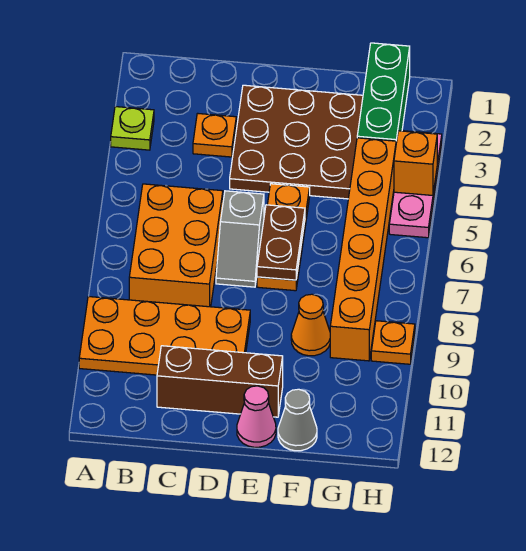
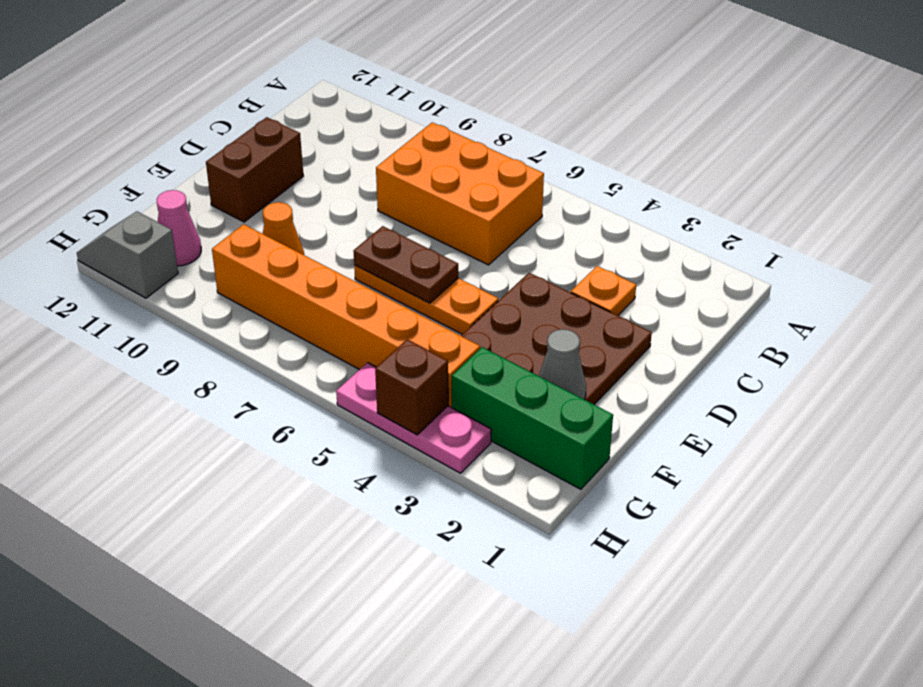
lime plate A3 level 1 -> none
orange plate A9:D10 level 1 -> none
brown brick C11:E11 level 1 -> brown brick D11:E11 level 1
grey slope D6:D7 level 1 top 6 -> grey slope H11:H12 level 1 top 11
pink cone E12 level 1 -> pink cone G11 level 1
grey cone F12 level 1 -> grey cone F2 level 2
orange brick H4 level 2 -> brown brick H4 level 2
orange plate H9 level 1 -> none

